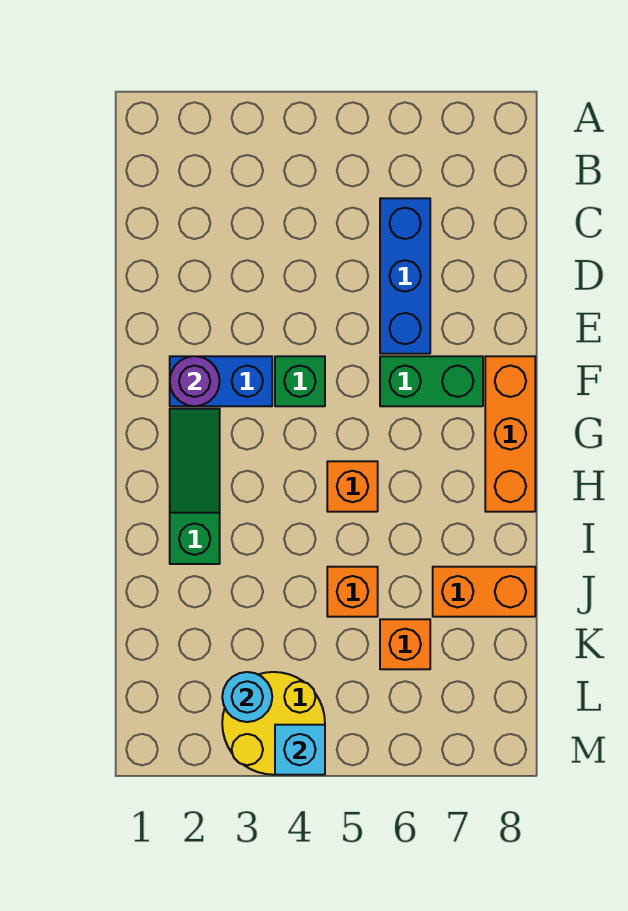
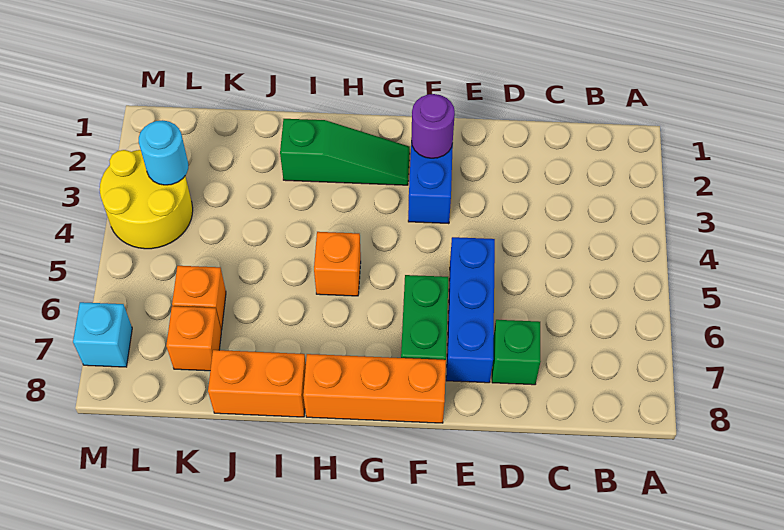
blue brick C6:E6 level 1 -> blue brick E5:E7 level 1
green brick F4 level 1 -> green brick D7 level 1
orange brick J5 level 1 -> orange brick K7 level 1
orange brick J7:J8 level 1 -> orange brick I8:J8 level 1
cyan brick M4 level 2 -> cyan brick M7 level 1

